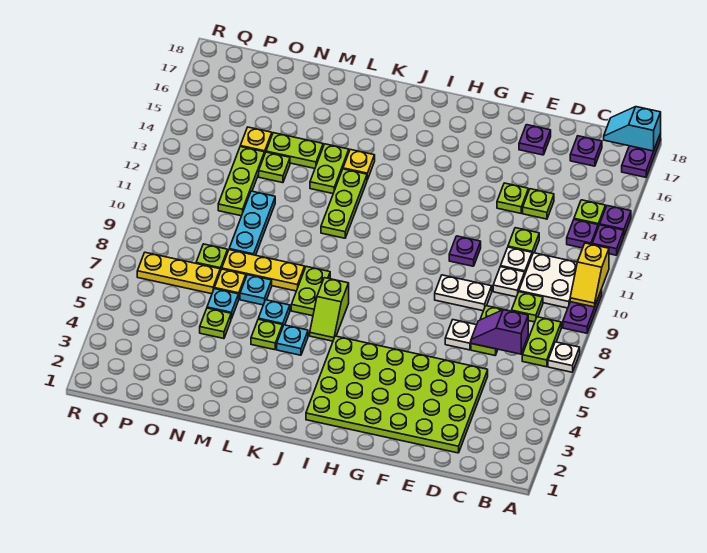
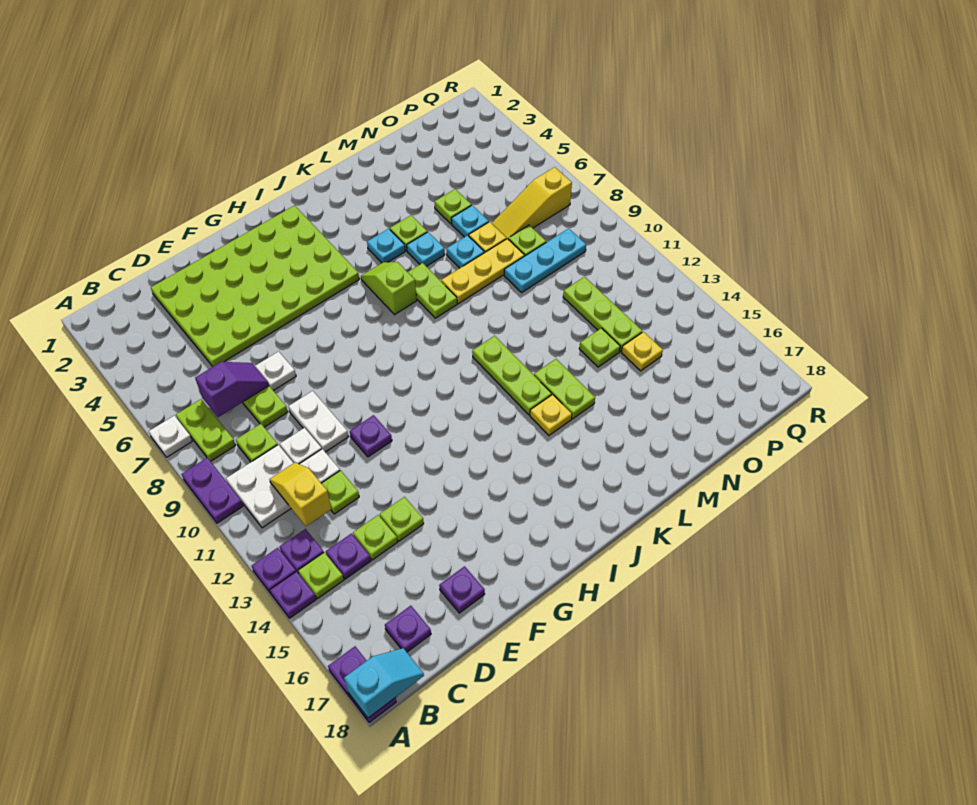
yellow slope A10:A11 level 2 top 11 -> yellow slope C11:C12 level 2 top 12
none -> purple plate C14 level 1
white plate E9:F9 level 1 -> white plate E9:E10 level 1
lime plate M14:N14 level 1 -> none
cyan plate N9:N11 level 1 -> cyan plate N9:P9 level 1
yellow plate O7:Q7 level 1 -> yellow slope O7:Q7 level 1 top Q

